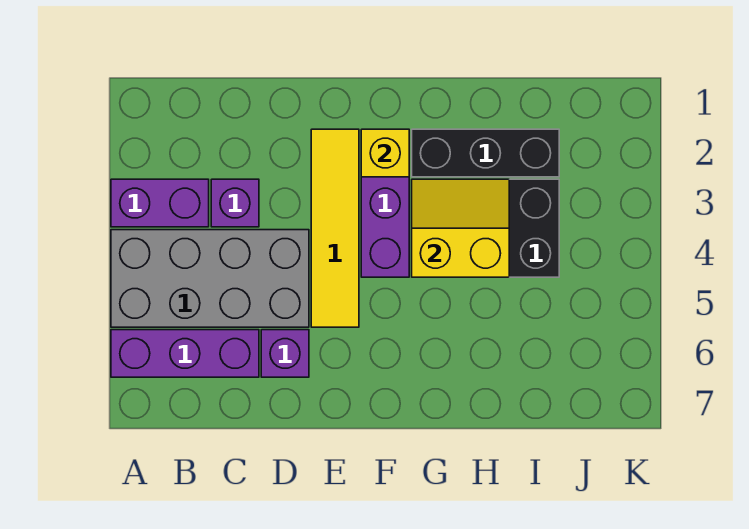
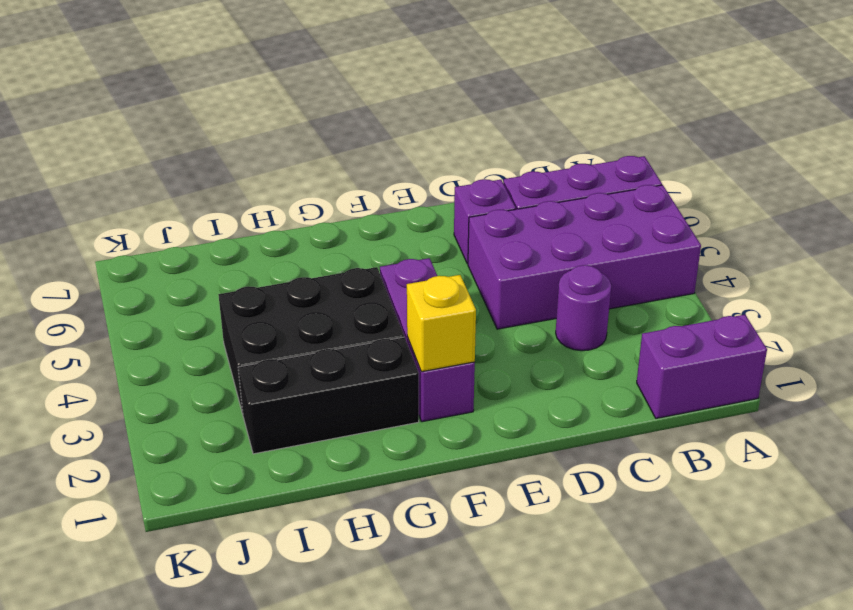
purple brick A3:B3 level 1 -> purple brick A1:B1 level 1
grey brick A4:D5 level 1 -> purple brick A4:D5 level 1
purple brick C3 level 1 -> purple round brick C3 level 1
yellow tile E2:E5 level 1 -> none
yellow slope G3:H4 level 2 top 4 -> none

